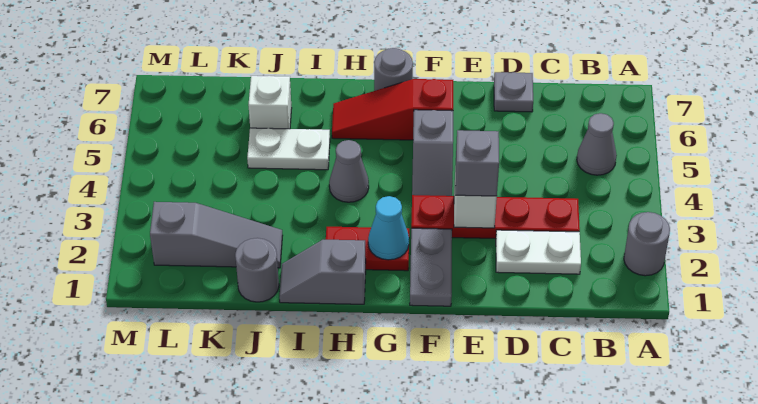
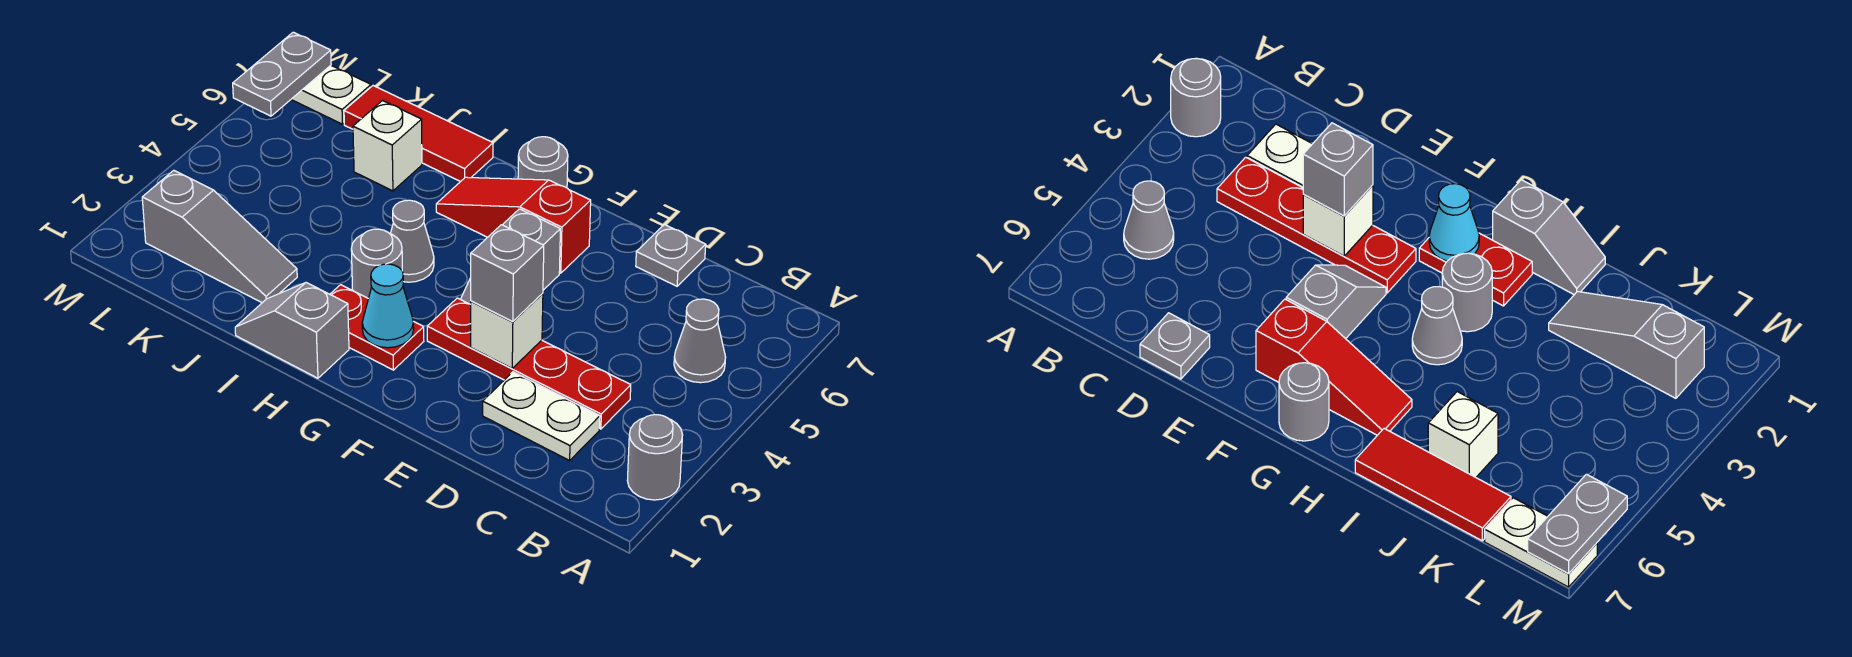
grey plate F1:F2 level 1 -> grey plate M6:M7 level 2
white plate I5:J5 level 1 -> white plate L7:M7 level 1
none -> red tile I7:K7 level 1
grey round brick J1 level 1 -> grey round brick H3 level 1

